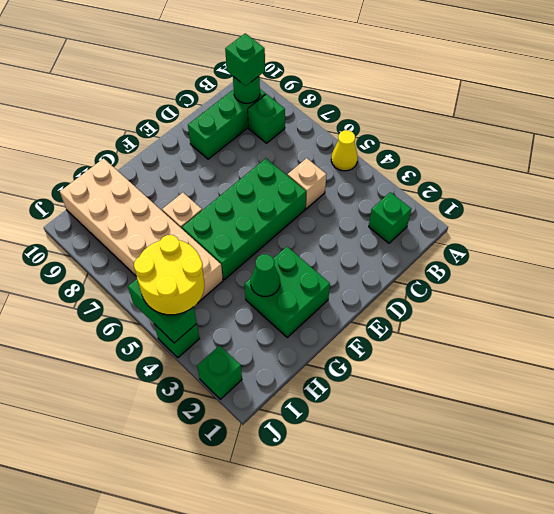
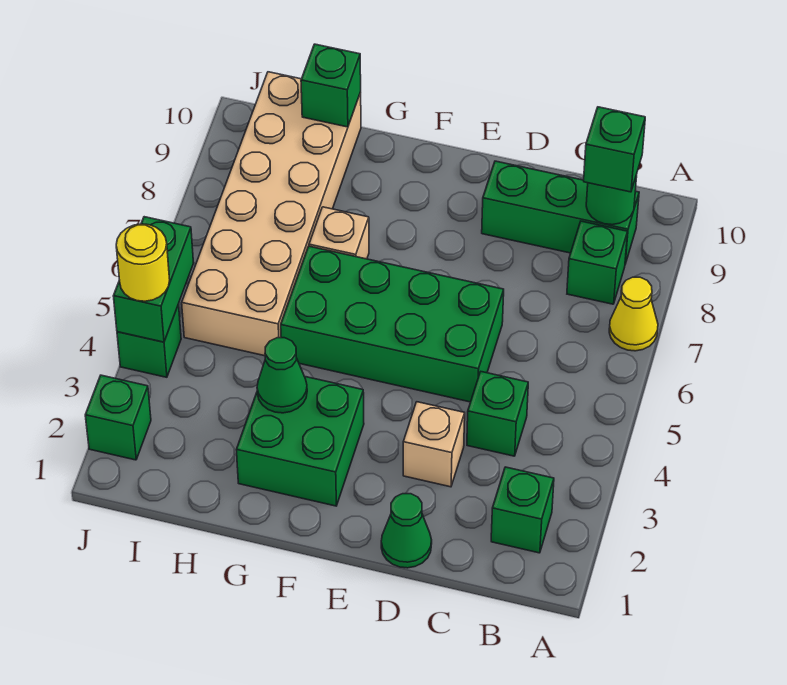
yellow cone A5 level 1 -> yellow cone A7 level 1
none -> green brick C4 level 1
tan brick C5 level 1 -> tan brick D3 level 1
none -> green cone D1 level 1
none -> green brick H10 level 2
yellow round brick I4:J5 level 3 -> yellow round brick J4 level 3

